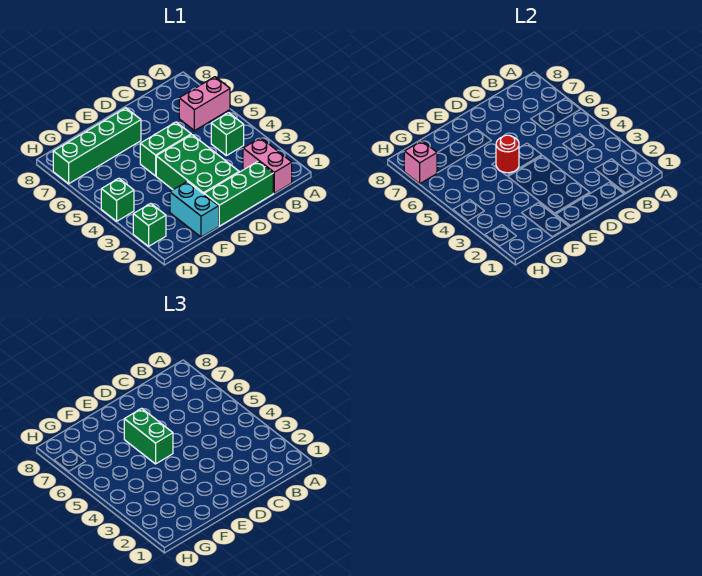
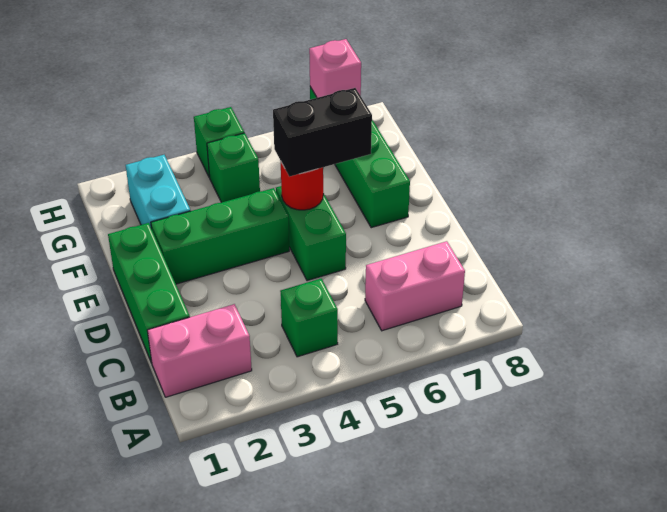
pink brick A6:B6 level 1 -> pink brick B6:B7 level 1
green brick D2:E4 level 1 -> green brick E2:E4 level 1
green brick E5:E6 level 3 -> black brick E5:E6 level 3
cyan brick F1:F2 level 1 -> cyan brick F2:G2 level 1
green brick H2 level 1 -> green brick G4 level 1

